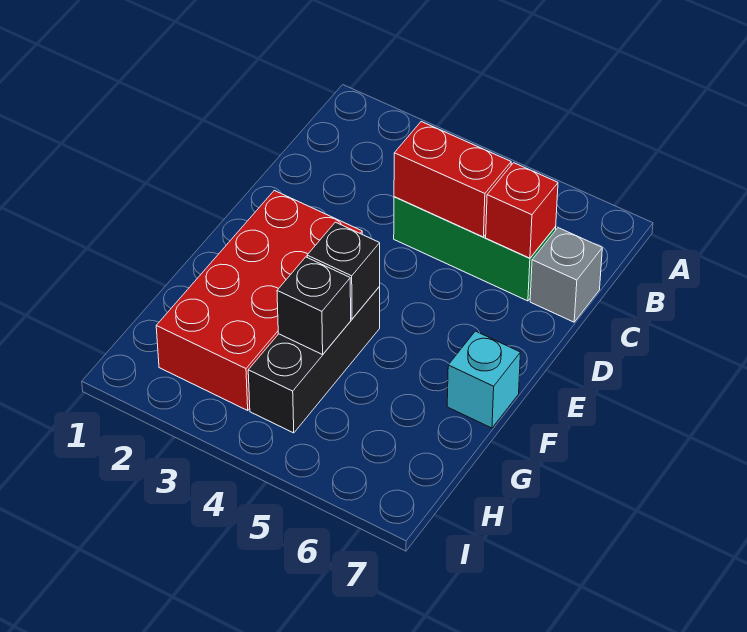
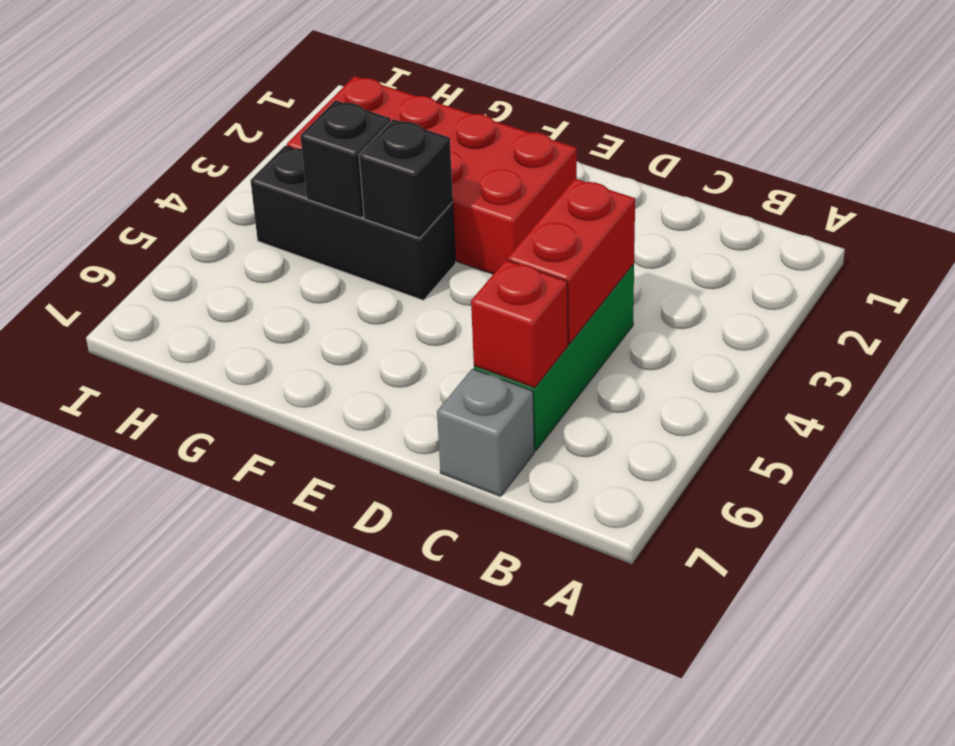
cyan brick F7 level 1 -> none

